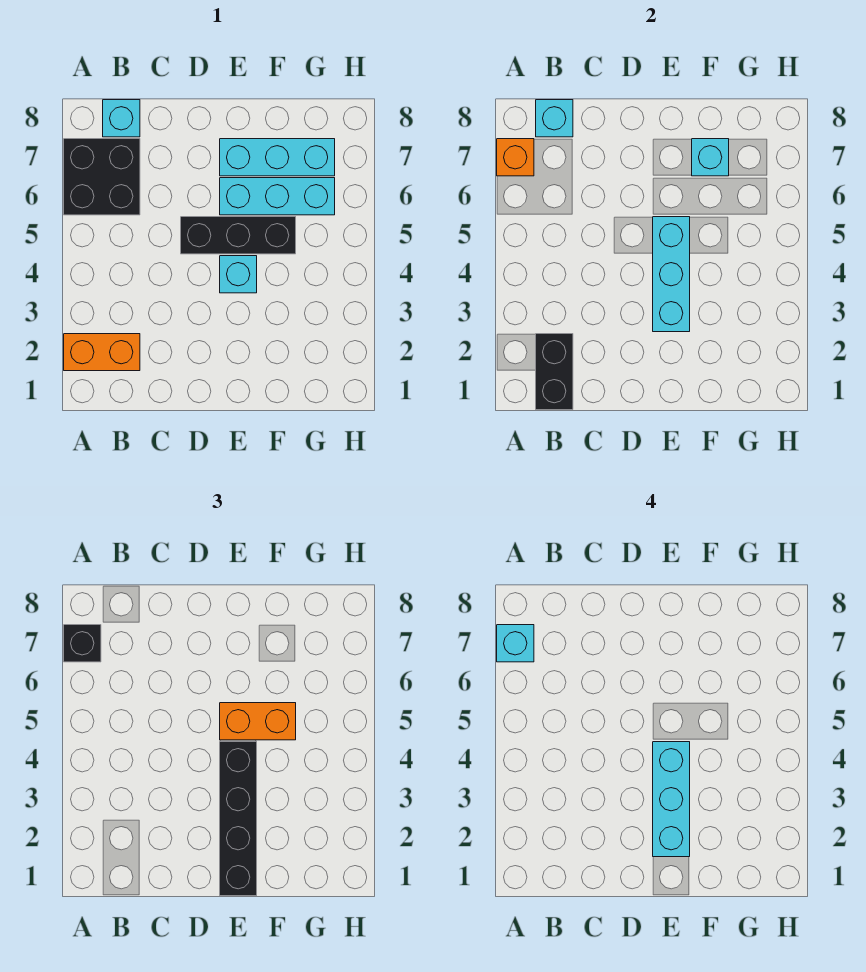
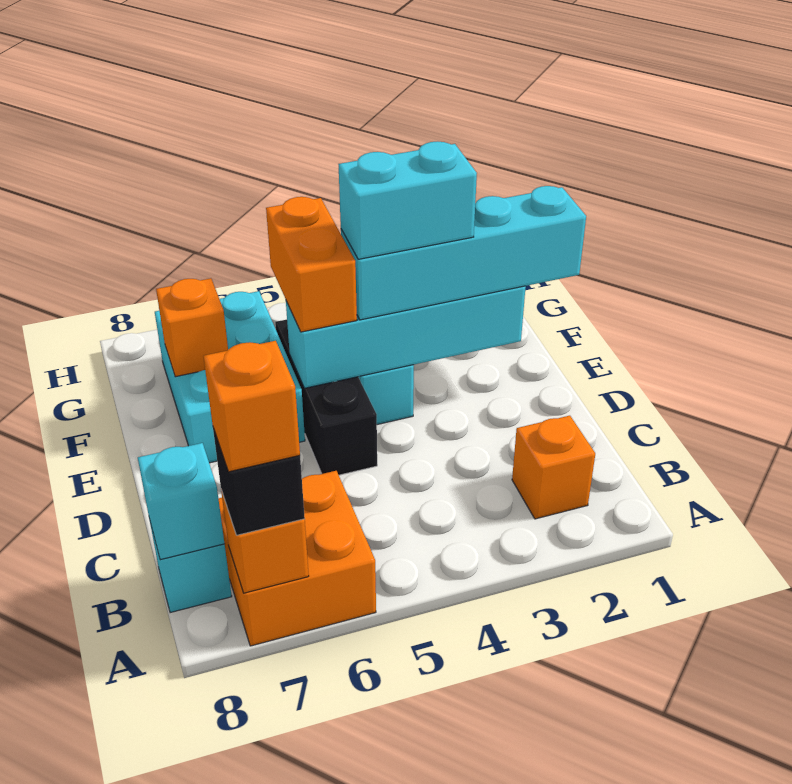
orange brick A2:B2 level 1 -> orange brick B2 level 1
black brick A6:B7 level 1 -> orange brick A6:B7 level 1
cyan brick A7 level 4 -> orange brick A7 level 4
black brick B1:B2 level 2 -> none
black brick E1:E4 level 3 -> cyan brick E1:E4 level 3
cyan brick E2:E4 level 4 -> cyan brick E3:E4 level 4
cyan brick E3:E5 level 2 -> cyan brick E2:E5 level 2
cyan brick F7 level 2 -> orange brick F7 level 2

